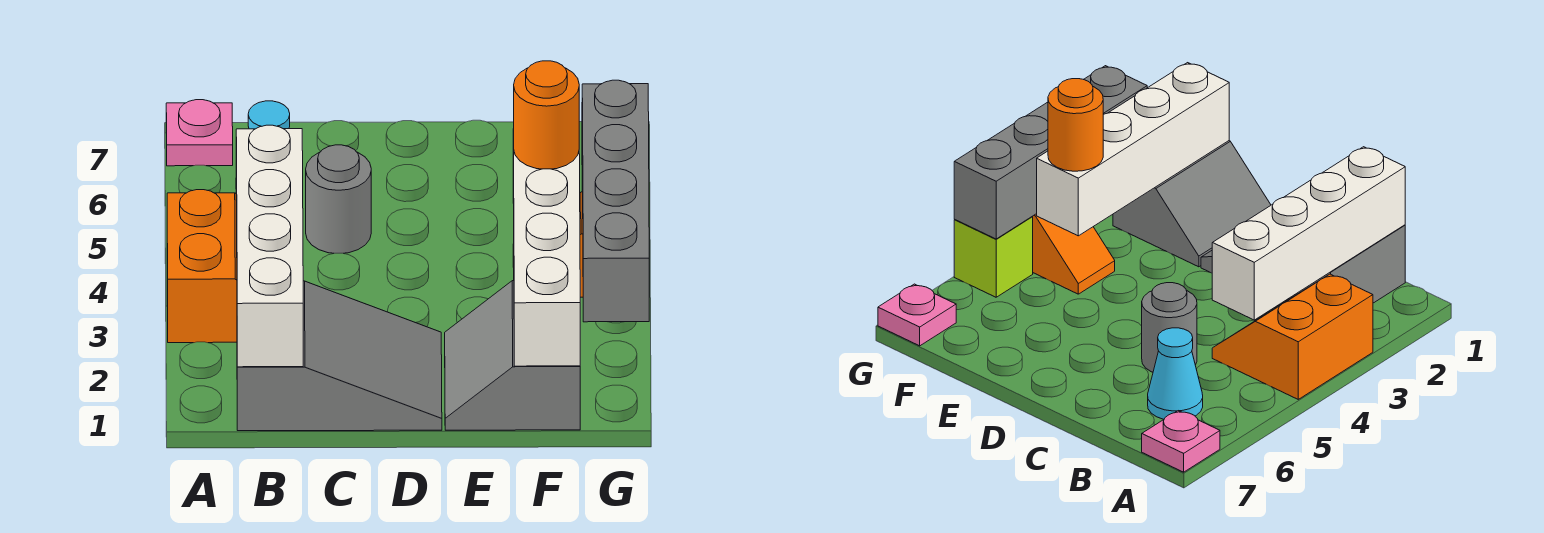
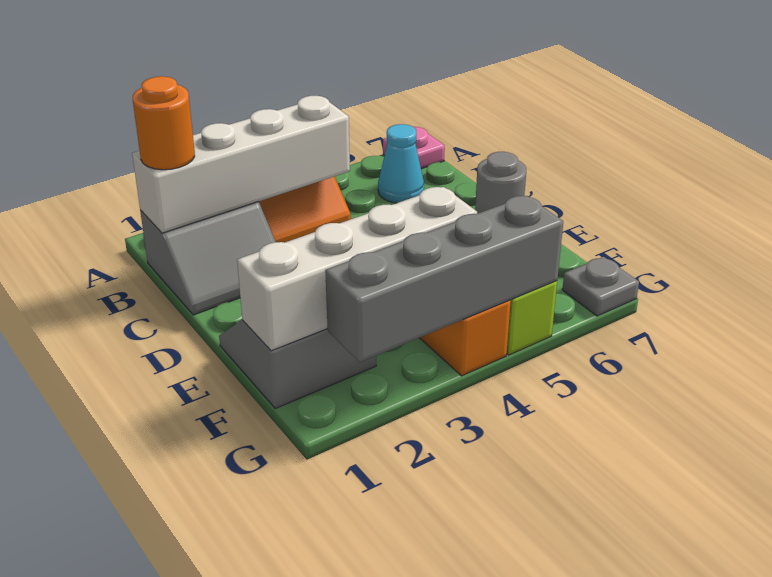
grey slope B1:D2 level 1 top B -> grey slope B1:C2 level 1 top B
grey round brick C5 level 1 -> grey round brick D7 level 1
orange round brick F4 level 3 -> orange round brick B1 level 3
pink plate G7 level 1 -> grey plate G7 level 1

